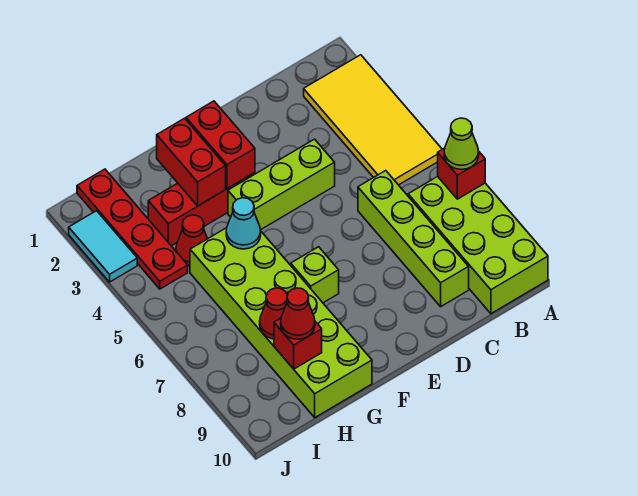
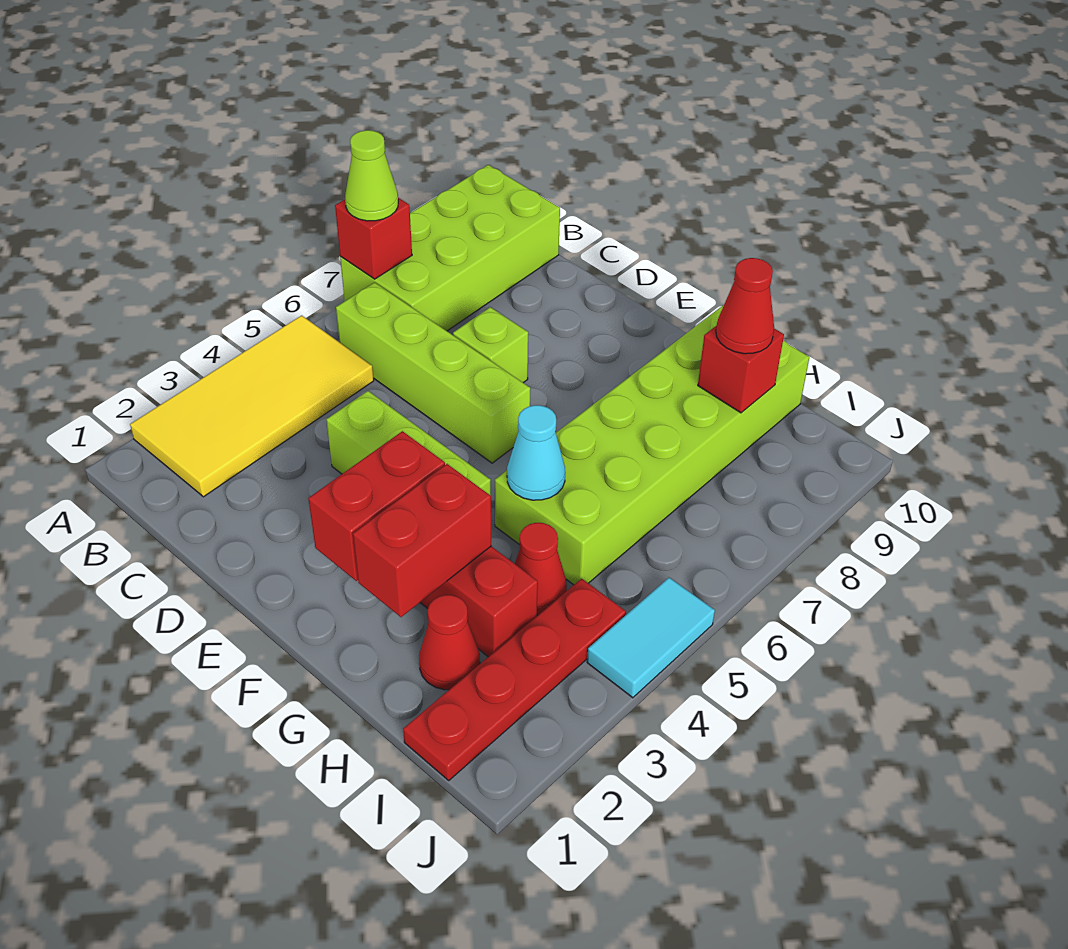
lime brick C6:C9 level 1 -> lime brick B6:E6 level 1
lime brick F7 level 1 -> lime brick D7 level 1
red cone H8 level 2 -> red cone H2 level 1
cyan tile J2:J3 level 1 -> cyan tile J4:J5 level 1

